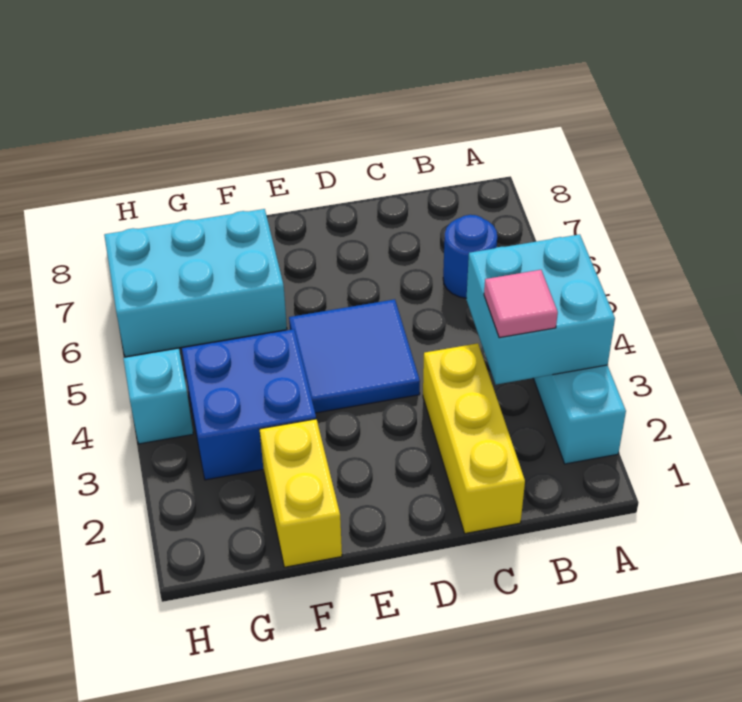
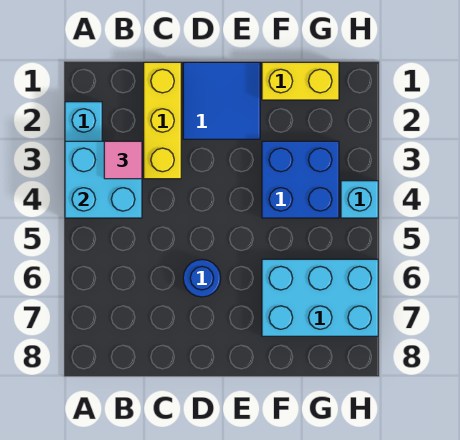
blue round brick B6 level 1 -> blue round brick D6 level 1
blue tile D4:E5 level 1 -> blue tile D1:E2 level 1
yellow brick F1:F2 level 1 -> yellow brick F1:G1 level 1

